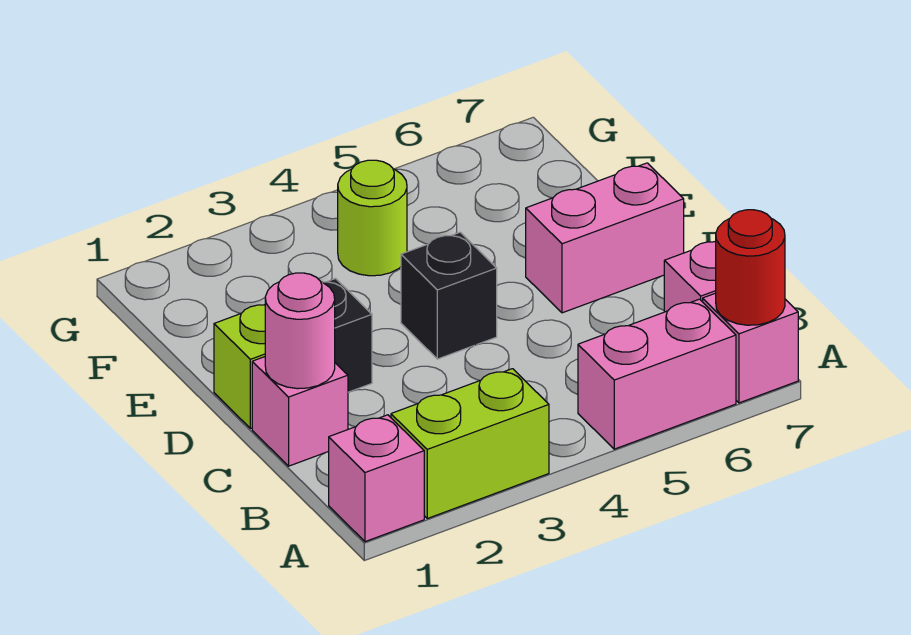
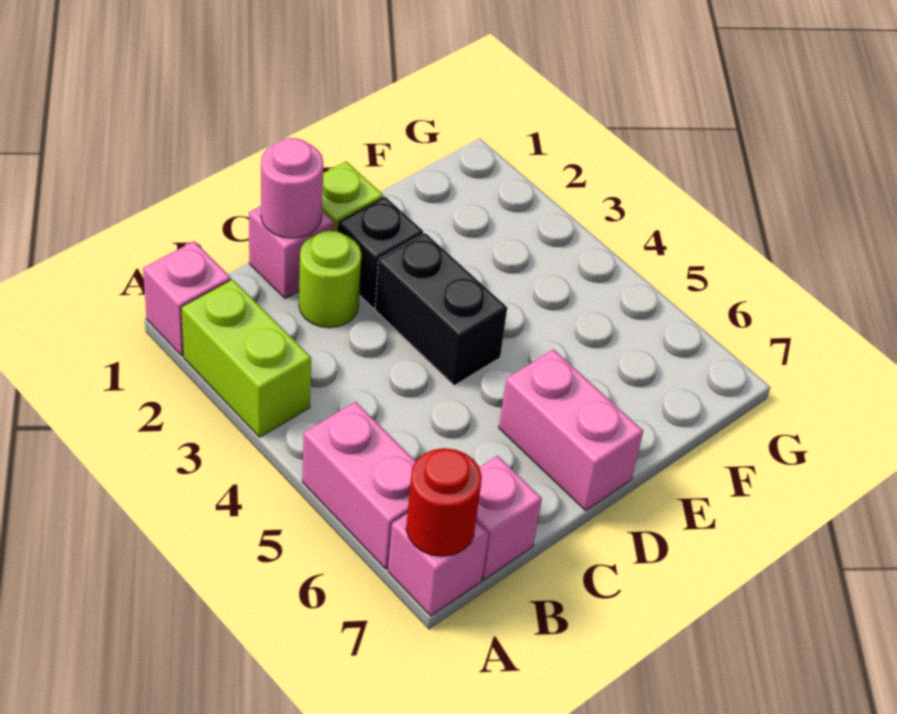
black brick D4 level 1 -> black brick D3:D4 level 1
lime round brick F4 level 1 -> lime round brick C2 level 1

